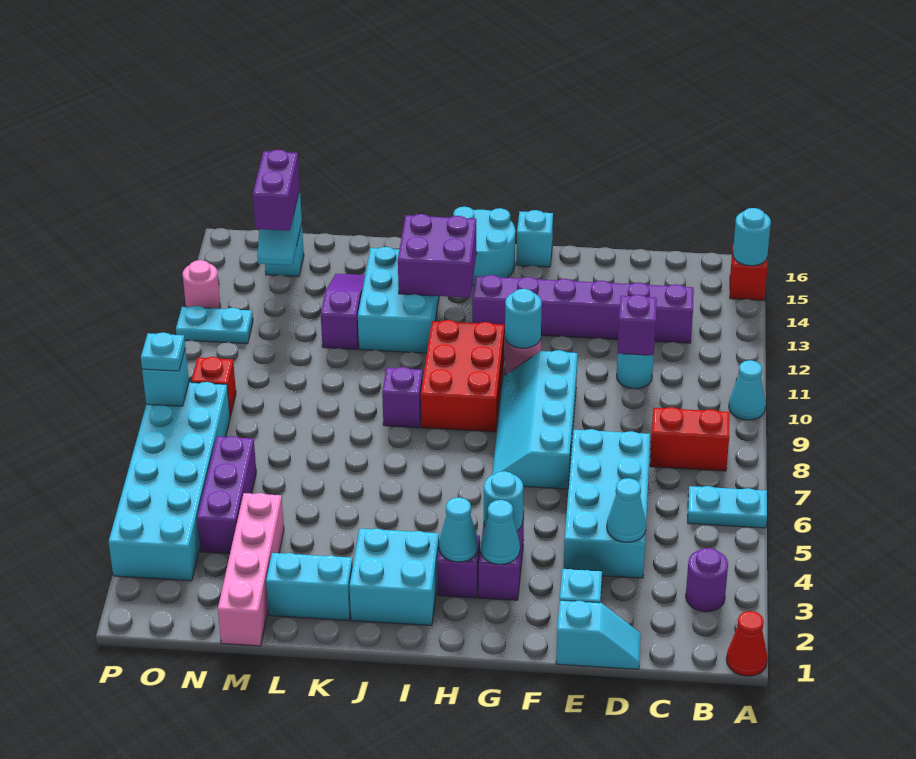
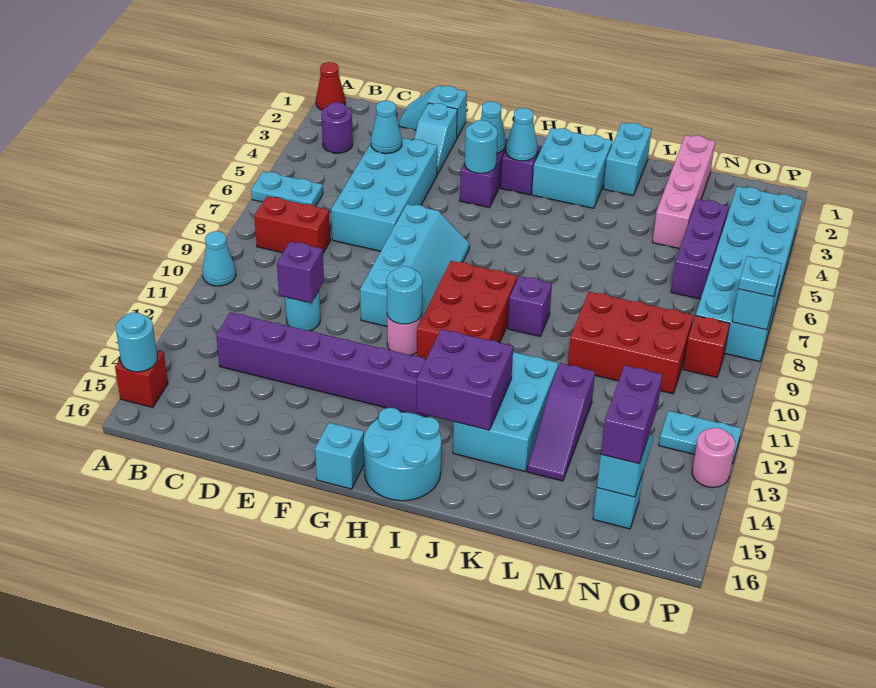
cyan brick K2:L2 level 1 -> cyan brick K1:K2 level 1
none -> red brick L9:N10 level 1

